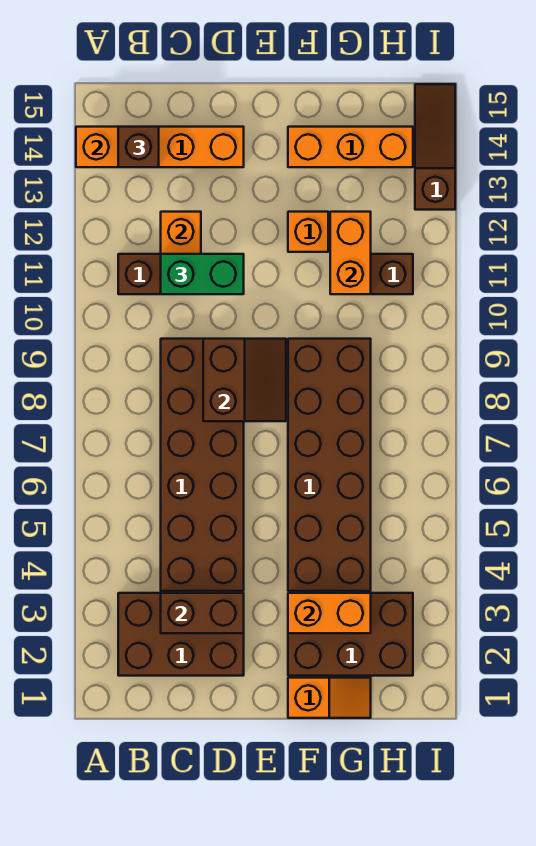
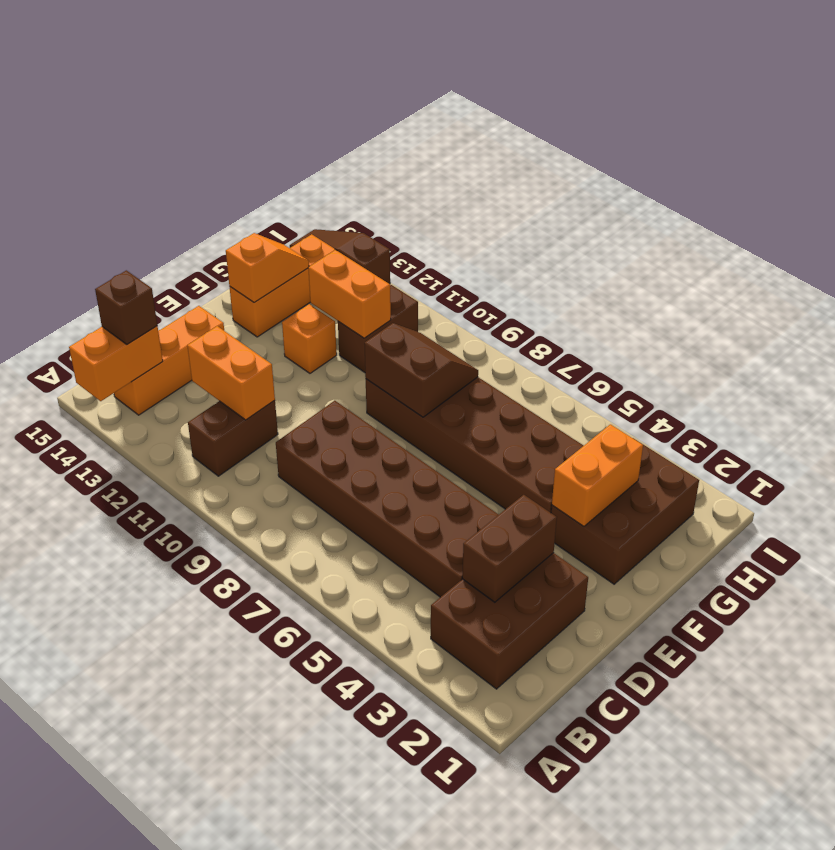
green brick C11:D11 level 3 -> none
brown slope D8:E9 level 2 top D -> brown slope F8:G9 level 2 top F
orange slope F1:G1 level 1 top F -> orange slope F14:G14 level 2 top F

